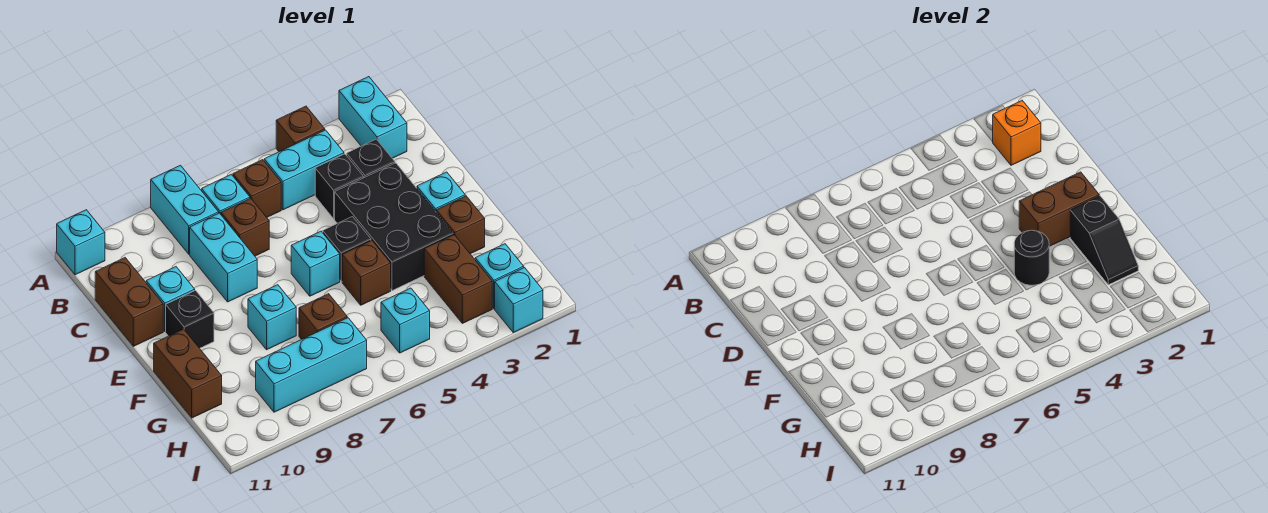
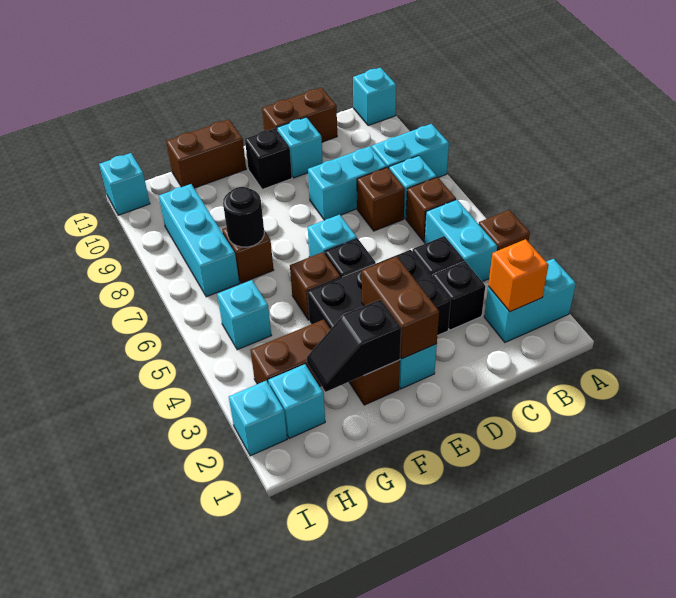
black round brick F4 level 2 -> black round brick G7 level 2
cyan brick F8 level 1 -> cyan brick I11 level 1

